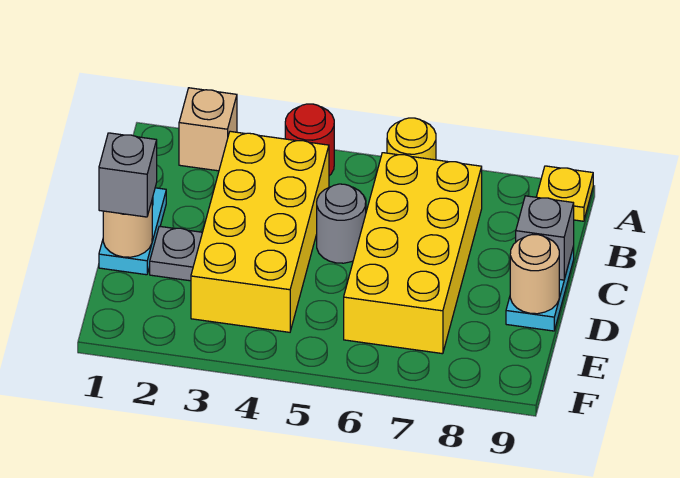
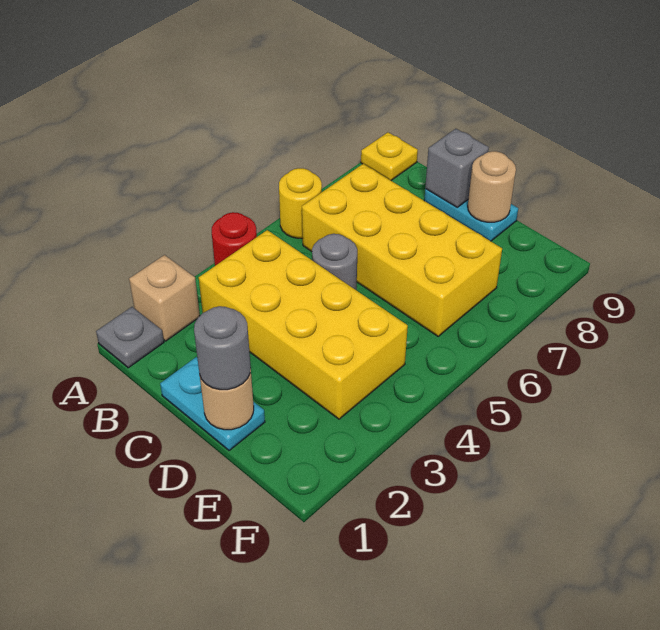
grey brick D1 level 3 -> grey round brick D1 level 3
grey plate D2 level 1 -> grey plate A1 level 1

